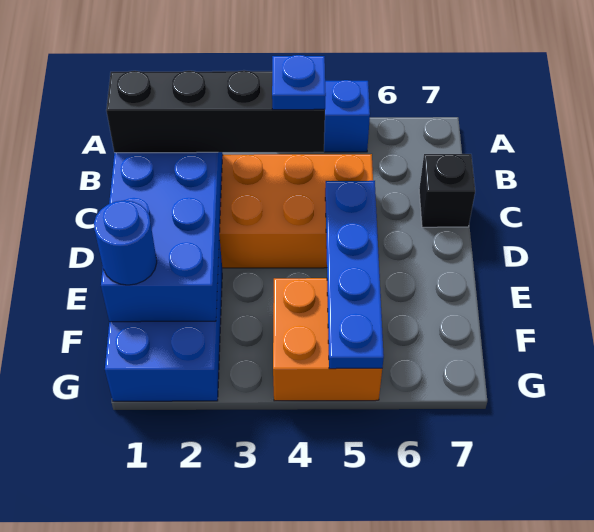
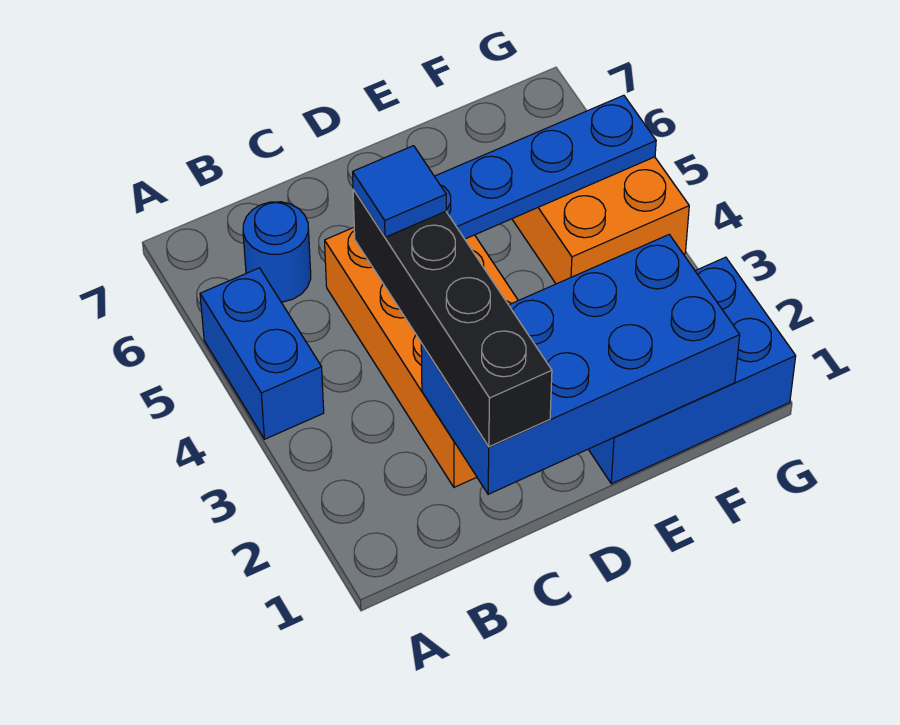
blue plate C4 level 4 -> blue tile C4 level 4
black brick C7 level 1 -> none
blue round brick F1 level 3 -> blue round brick B6 level 1

